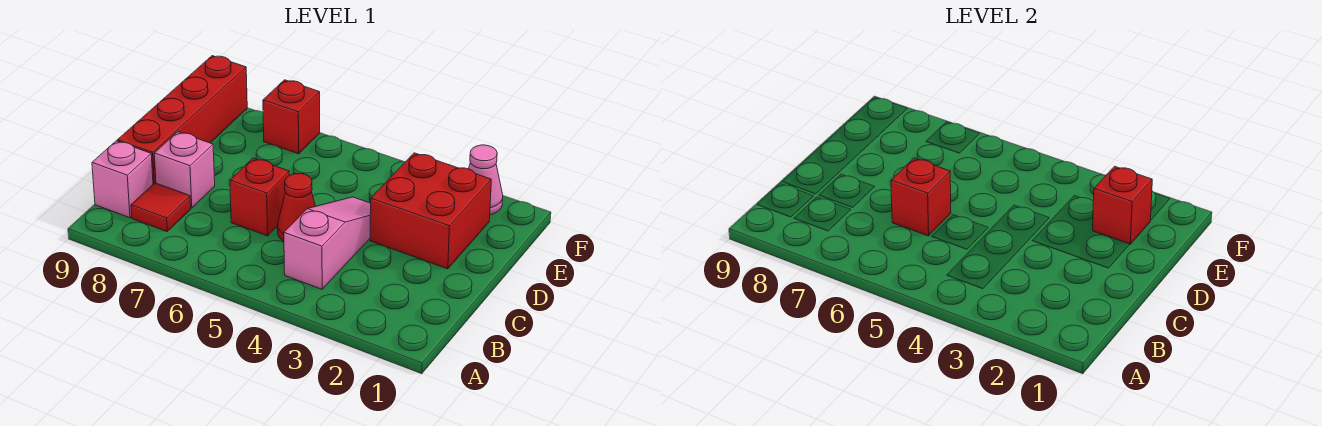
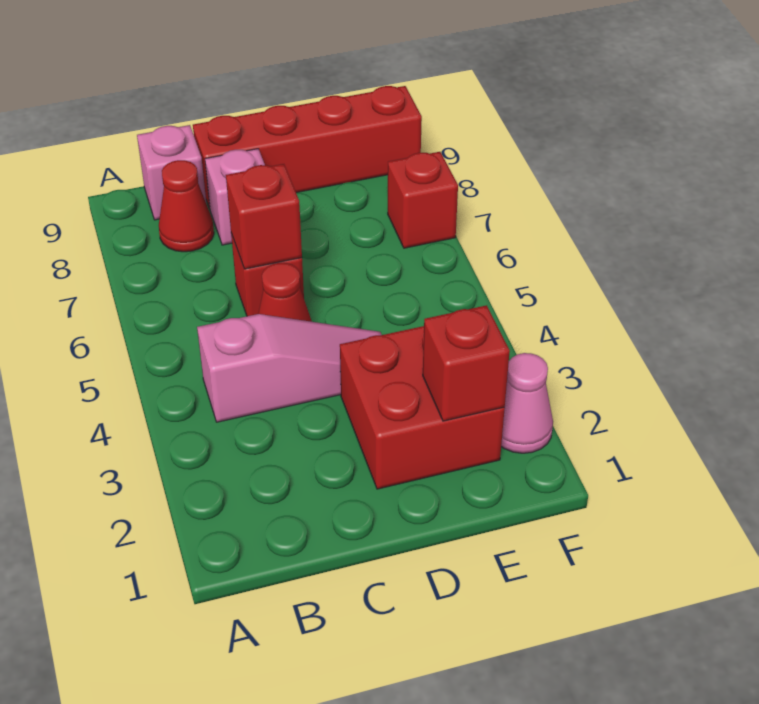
red tile B8 level 1 -> red cone B8 level 1

